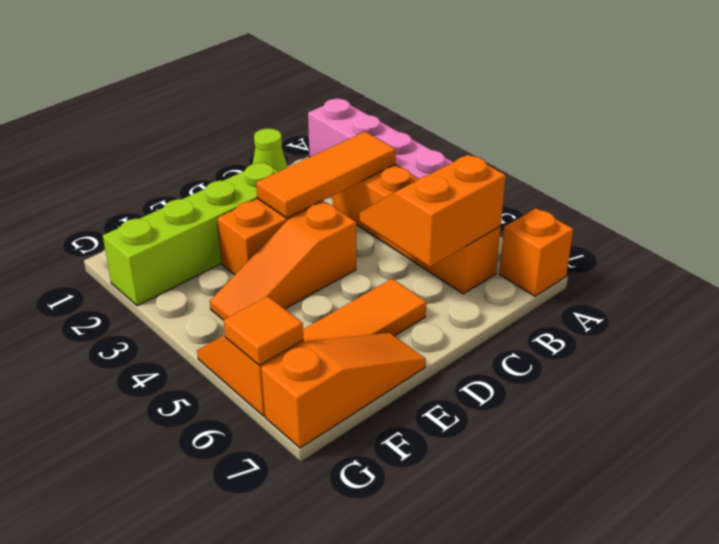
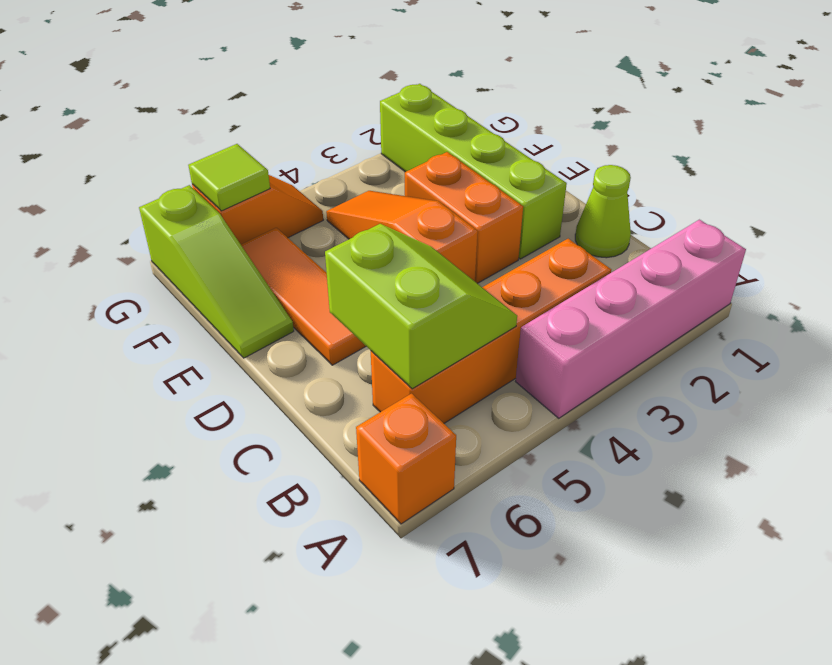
orange tile B3:D3 level 2 -> none
orange slope B5:C6 level 2 top 6 -> lime slope B5:C6 level 2 top 6
orange slope E7:G7 level 1 top G -> lime slope E7:G7 level 1 top G
orange tile G6 level 2 -> lime tile G6 level 2

